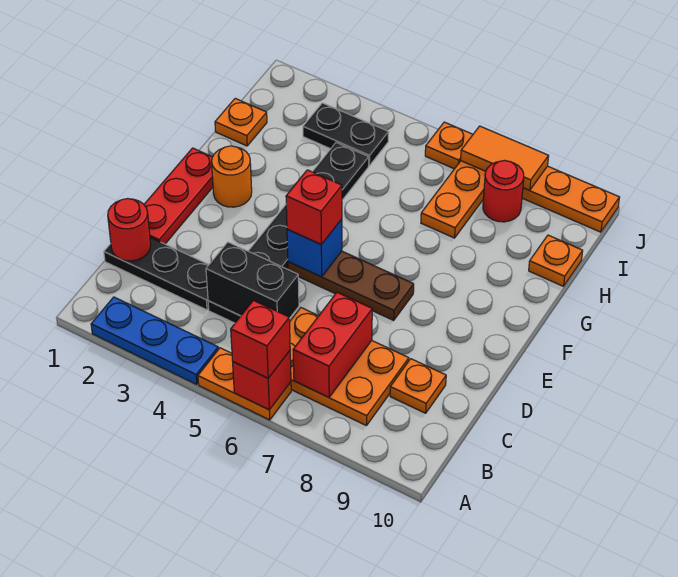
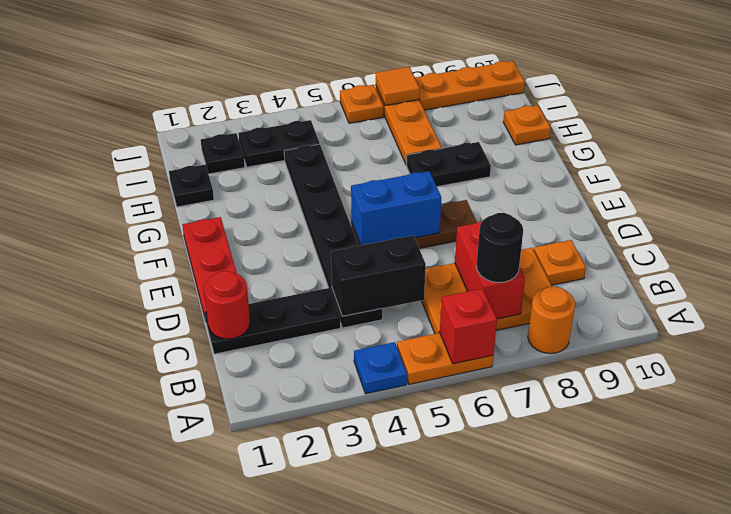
blue plate A2:A4 level 1 -> blue plate A4 level 1
red brick A6 level 3 -> none
none -> black round brick B7 level 3
blue brick E5 level 2 -> blue brick E5:E6 level 2
red brick E5 level 3 -> none
orange round brick F2 level 1 -> orange round brick A8 level 1
none -> black plate G7:G8 level 1
orange plate H1 level 1 -> black plate H1 level 1
none -> black plate I2 level 1
red round brick I8 level 1 -> none
orange tile J7:J8 level 2 -> orange tile J7 level 2

